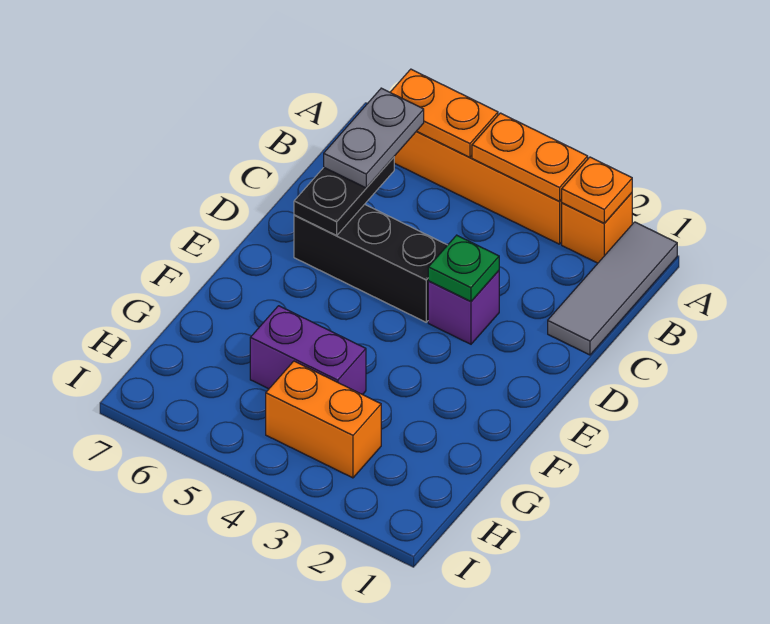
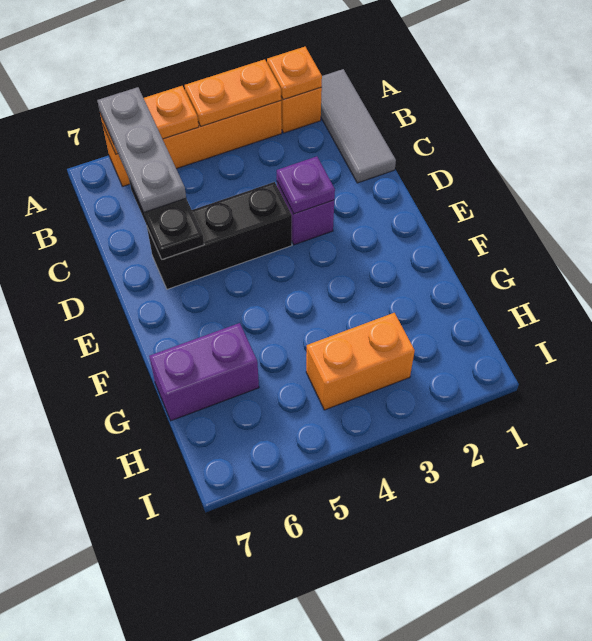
grey plate B6:C6 level 3 -> grey plate A6:C6 level 3
green plate D3 level 2 -> purple plate D3 level 2
purple brick G4:G5 level 1 -> purple brick G6:G7 level 1

